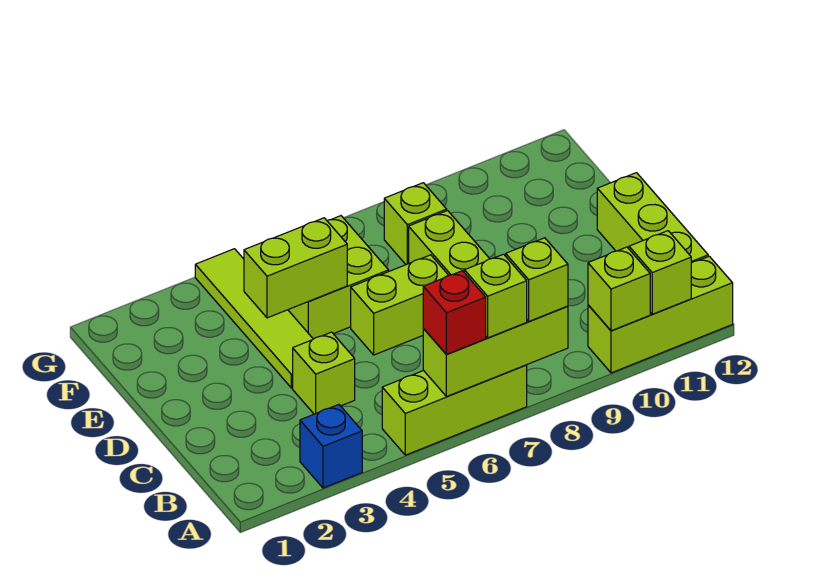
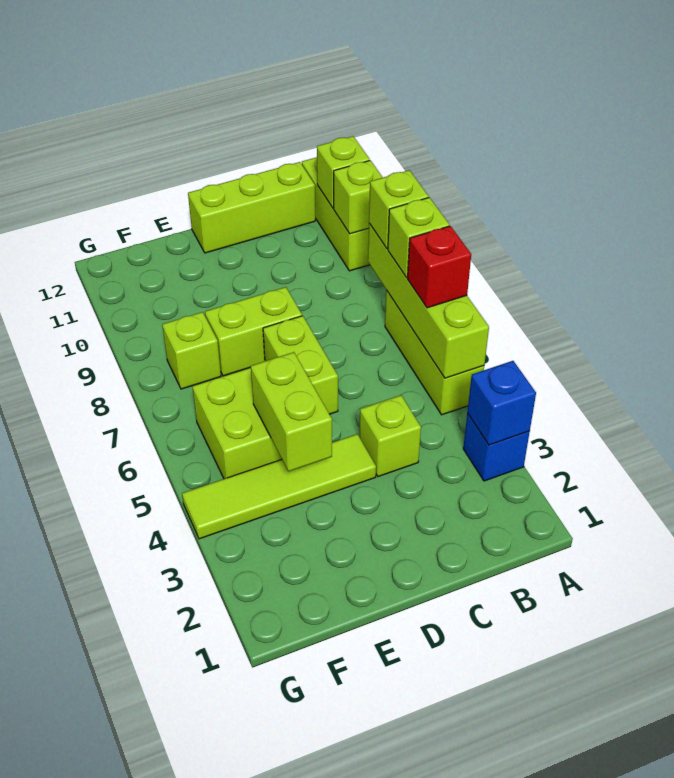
none -> blue brick A3 level 2
lime brick A6:A8 level 2 -> lime brick A5:A8 level 2

